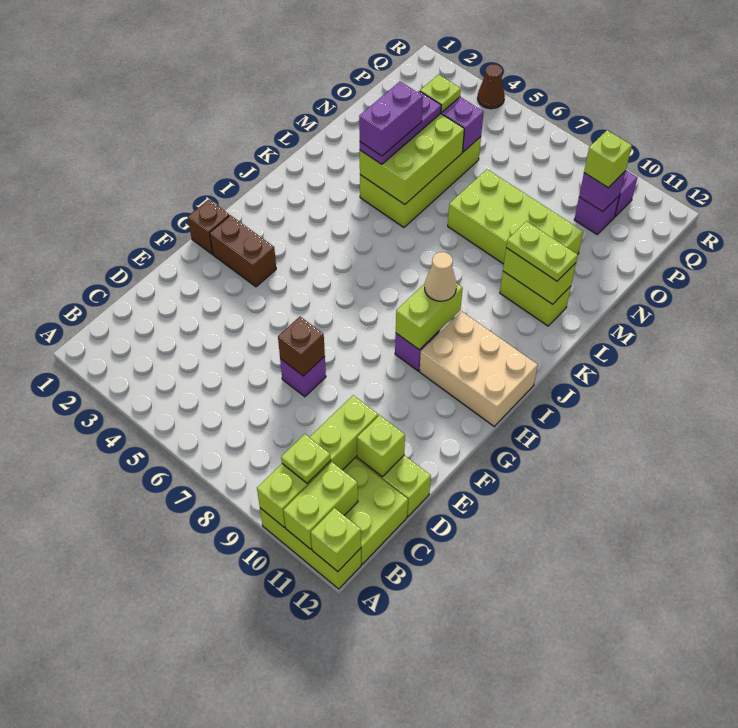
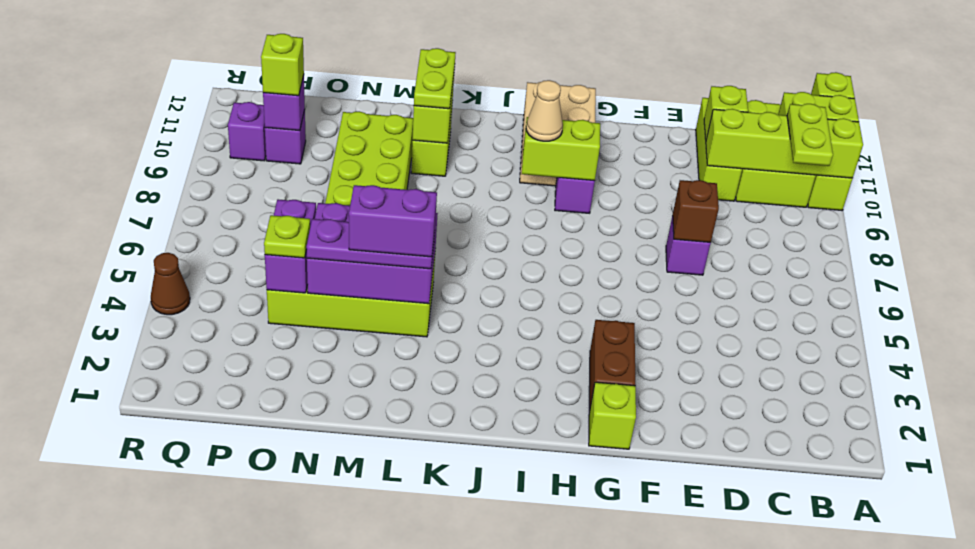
lime plate B10 level 3 -> lime plate B9:B10 level 3
brown brick G1 level 1 -> lime brick G1 level 1
lime brick L4:N5 level 2 -> purple brick L4:N5 level 2

